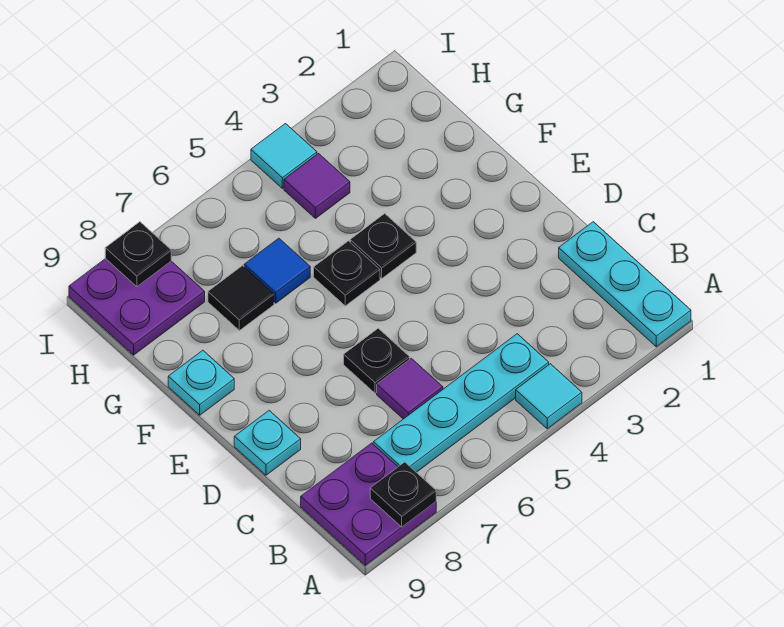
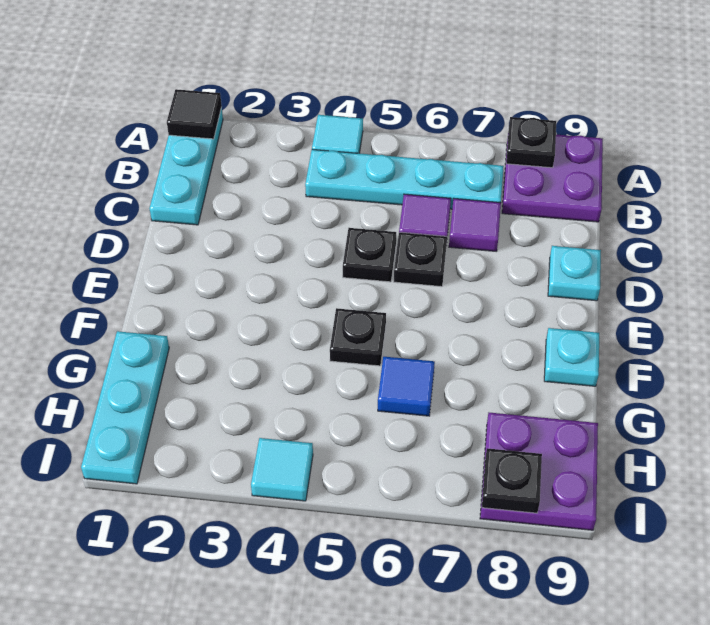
black plate F4 level 1 -> black plate D5 level 1
none -> cyan plate G1:I1 level 1
black tile G7 level 1 -> black tile A1 level 2
purple tile H4 level 1 -> purple tile C7 level 1

